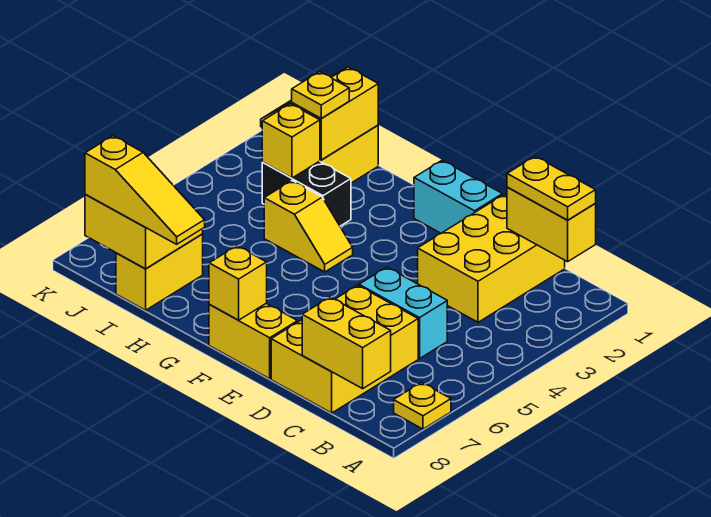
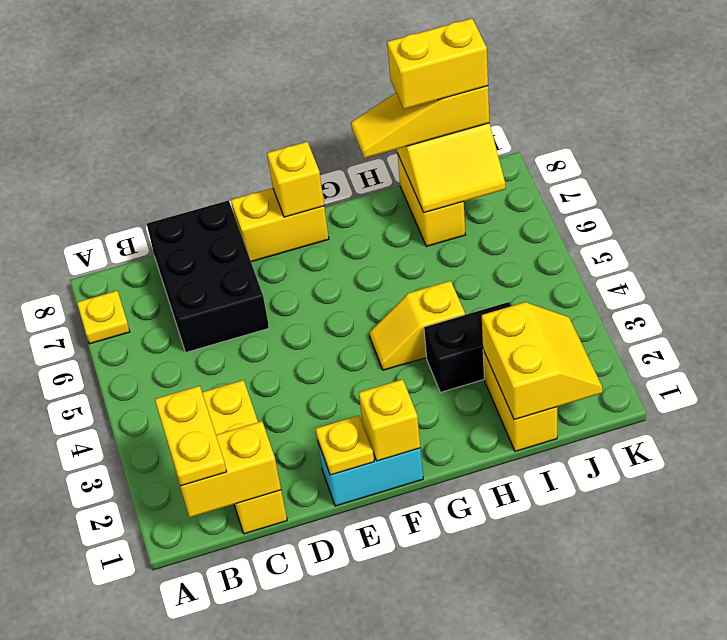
yellow plate B1:C1 level 3 -> yellow plate B1:B2 level 3
yellow brick B8:C8 level 2 -> yellow brick I8:J8 level 4
yellow brick C1:D3 level 1 -> yellow brick C1:C3 level 1
cyan brick C5:D5 level 1 -> none
yellow brick C6:D8 level 1 -> black brick C6:D8 level 1
yellow plate I2 level 3 -> yellow plate E1 level 2
yellow brick I3 level 2 -> yellow brick F1 level 2

